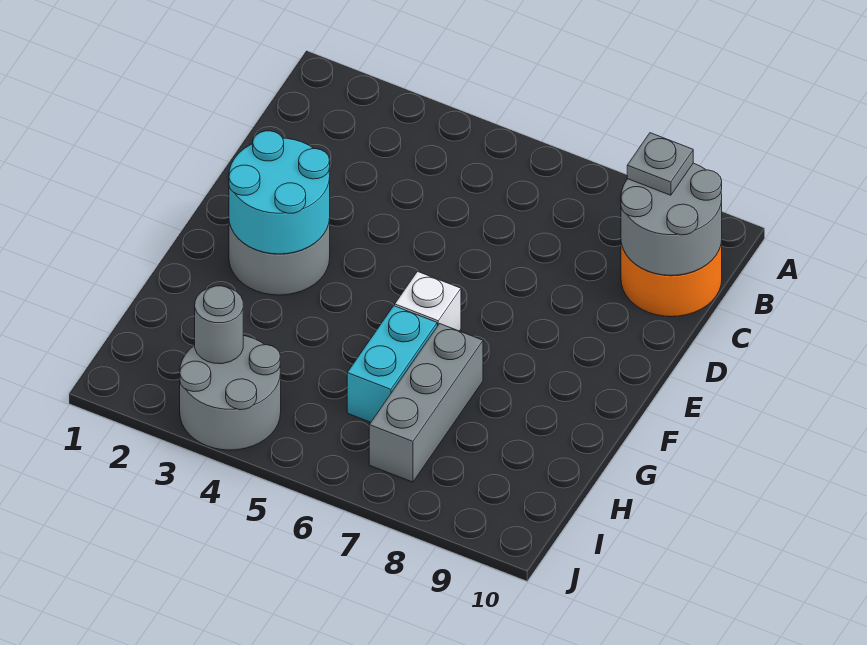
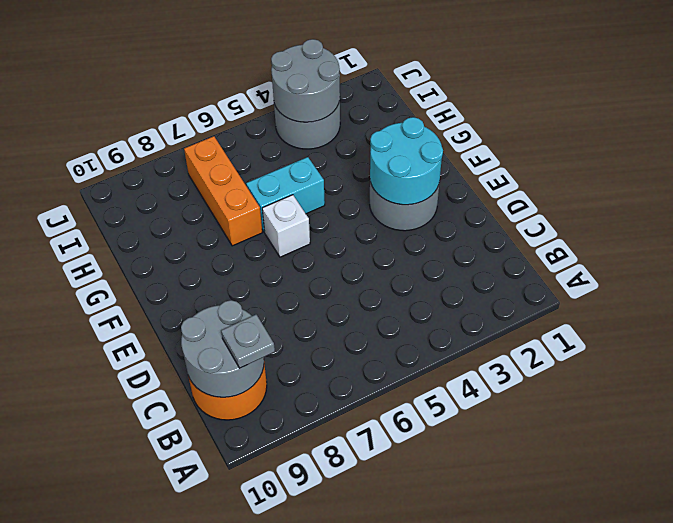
cyan brick G6:H6 level 1 -> cyan brick G5:G6 level 1
grey brick G7:I7 level 1 -> orange brick G7:I7 level 1
grey round brick I3 level 2 -> grey round brick I3:J4 level 2

